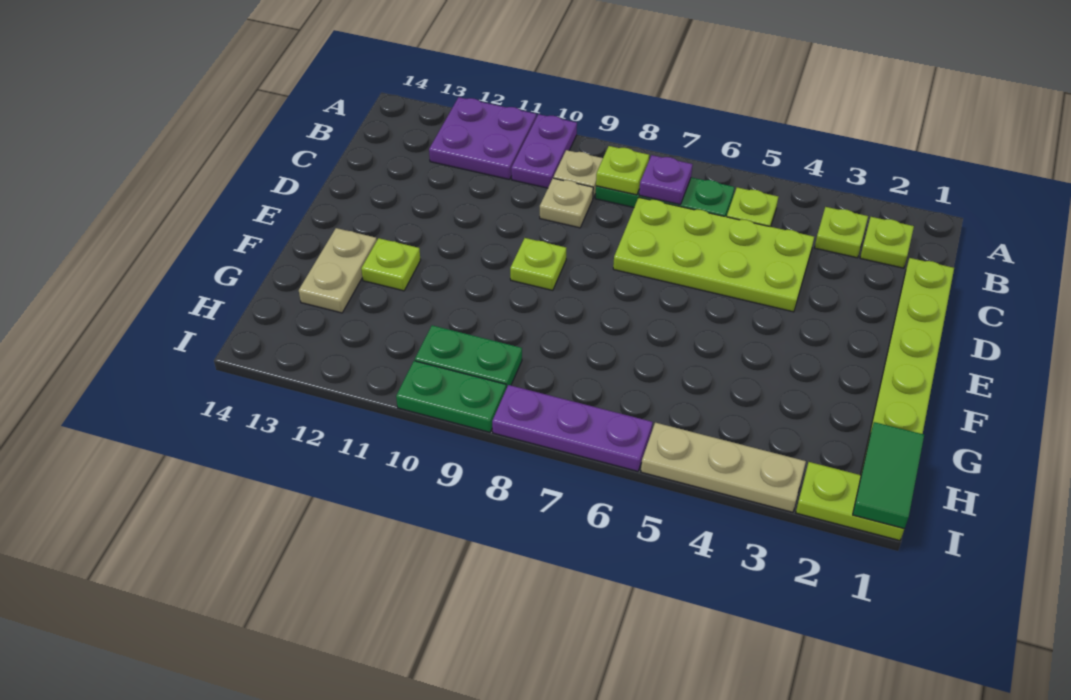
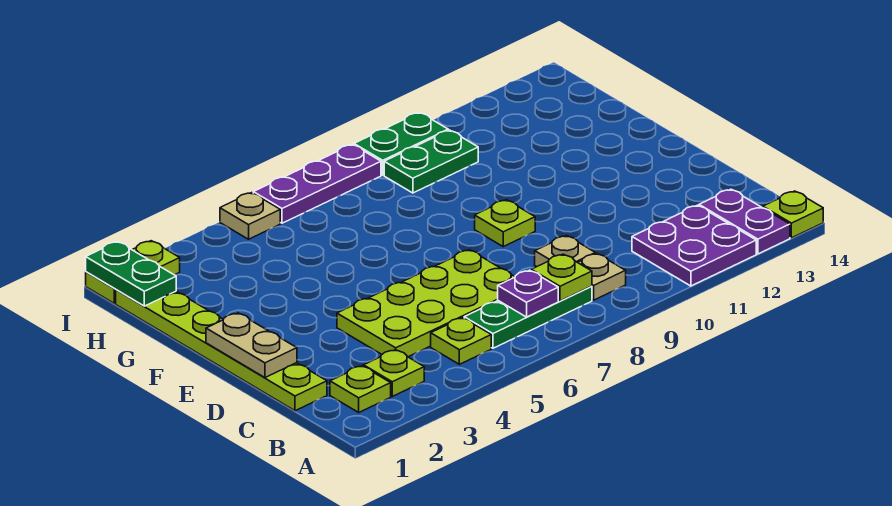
purple plate A10:B10 level 1 -> purple plate A13:B13 level 1
lime plate F12 level 1 -> lime plate A14 level 1
tan plate F13:G13 level 1 -> tan plate D1:E1 level 2
green tile H1:I1 level 2 -> green plate H1:I1 level 2
tan plate I3:I5 level 1 -> tan plate I5 level 1

